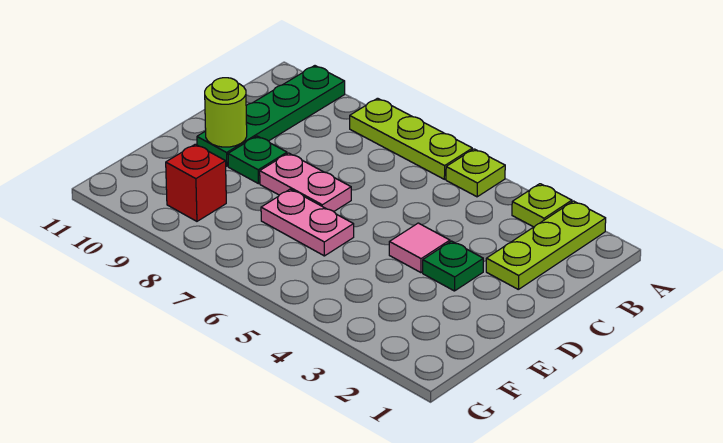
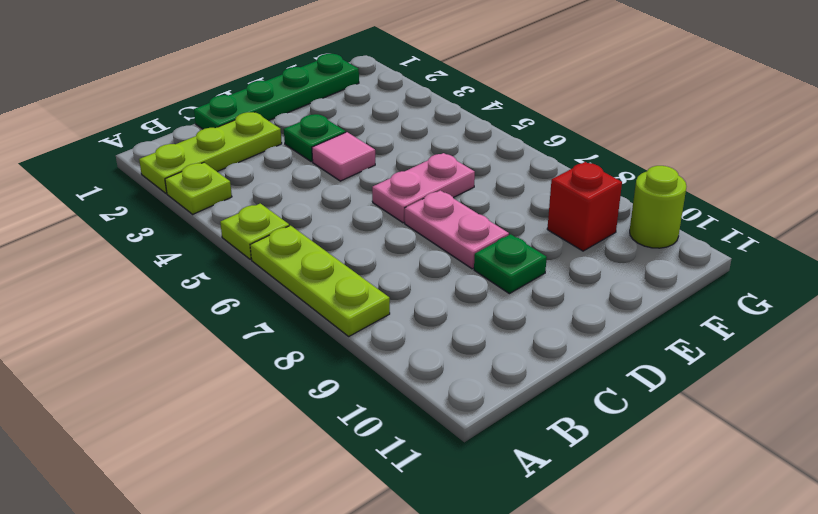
green plate A10:D10 level 1 -> green plate C1:F1 level 1
lime round brick D10 level 2 -> lime round brick G10 level 1
pink plate E6:E7 level 1 -> pink plate D6:E6 level 1

